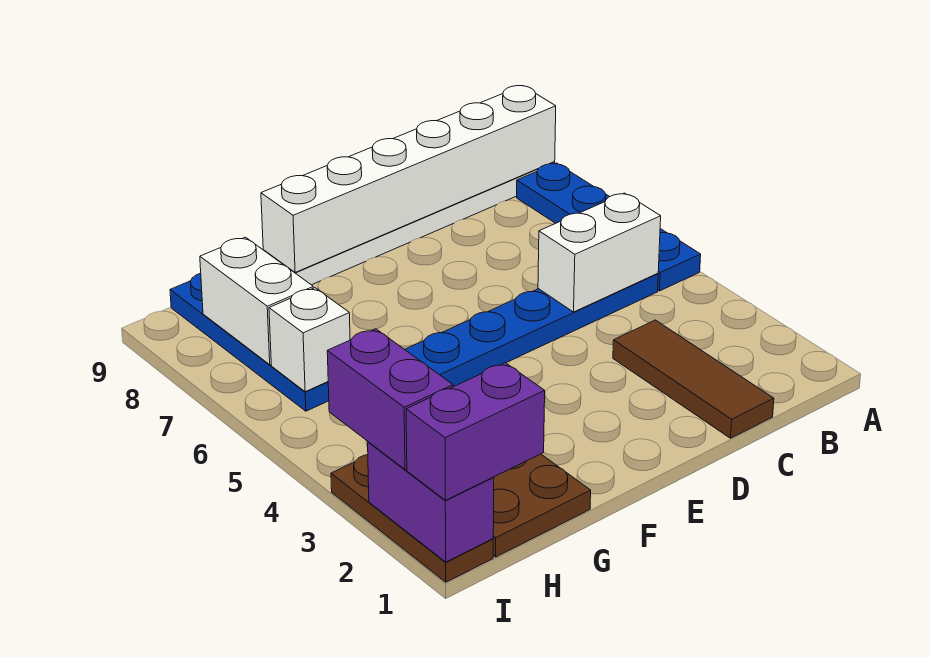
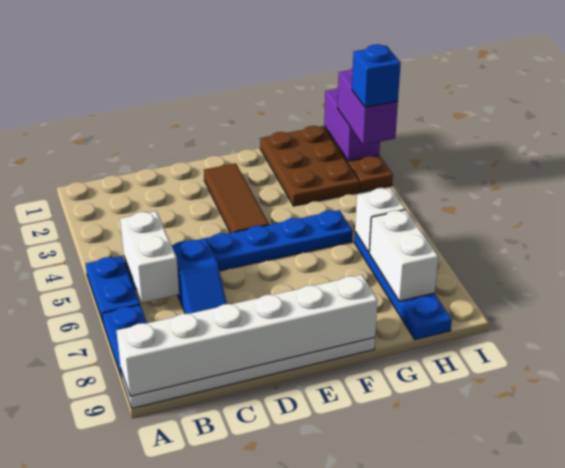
white brick B5:C5 level 2 -> white brick B5:B6 level 2
brown tile C1:C3 level 1 -> brown tile E2:E4 level 1
none -> blue slope C6:C7 level 1 top 6
purple brick H1:I1 level 3 -> none
none -> blue brick I3 level 4

